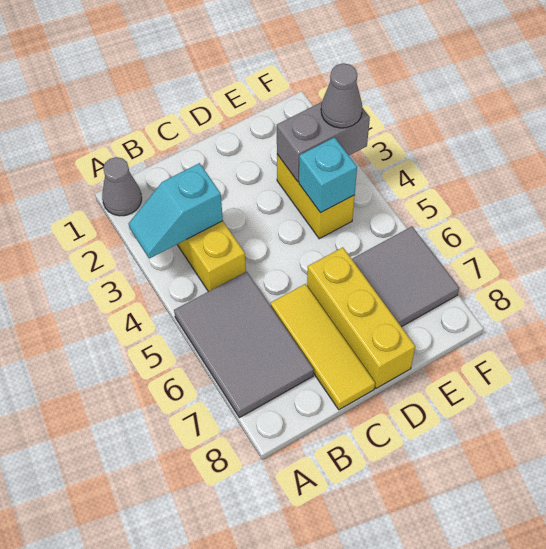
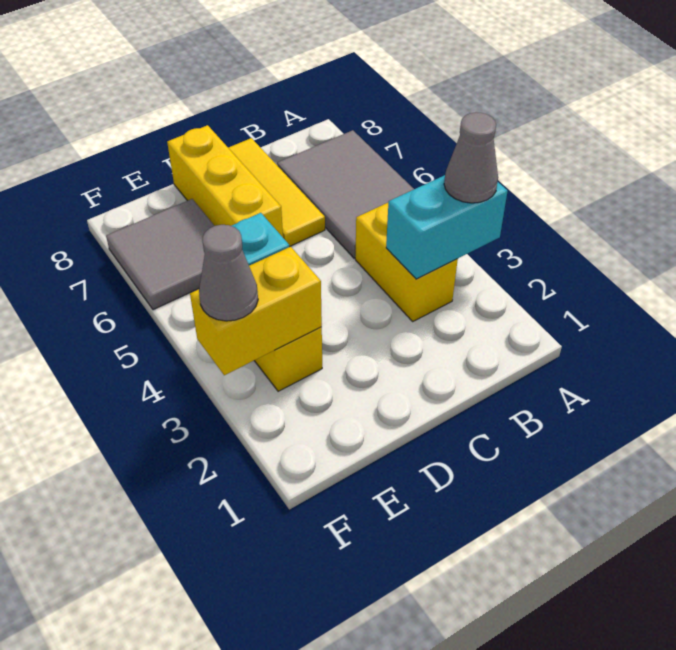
grey cone A1 level 1 -> grey cone A3 level 3
cyan slope A3:B3 level 2 top B -> cyan brick A3:B3 level 2
grey brick E3:F3 level 2 -> yellow brick E3:F3 level 2

